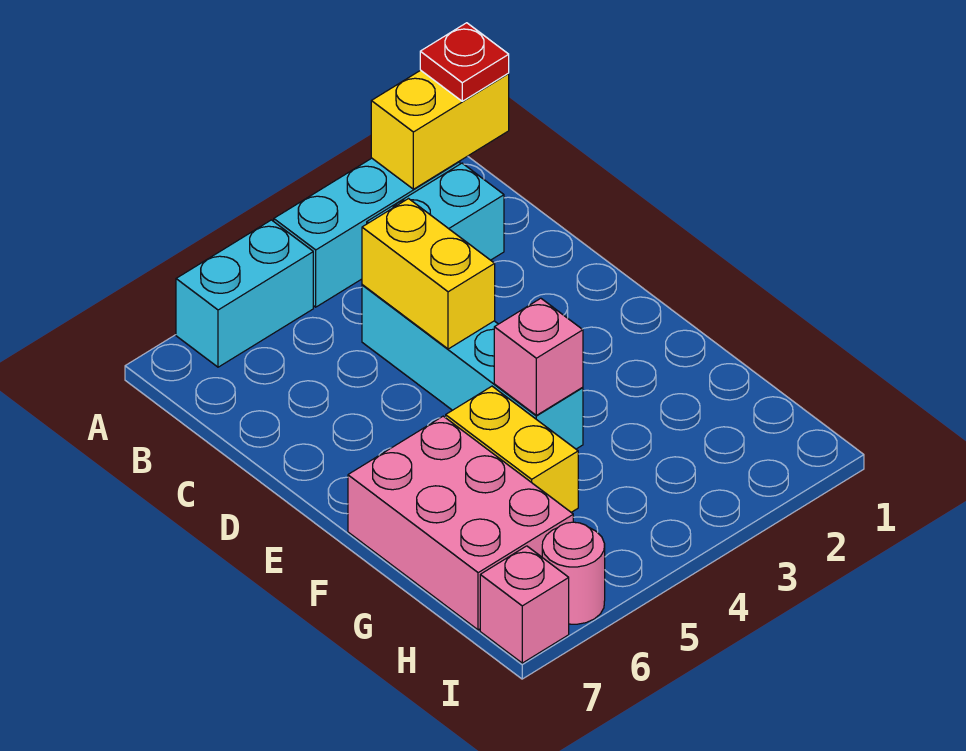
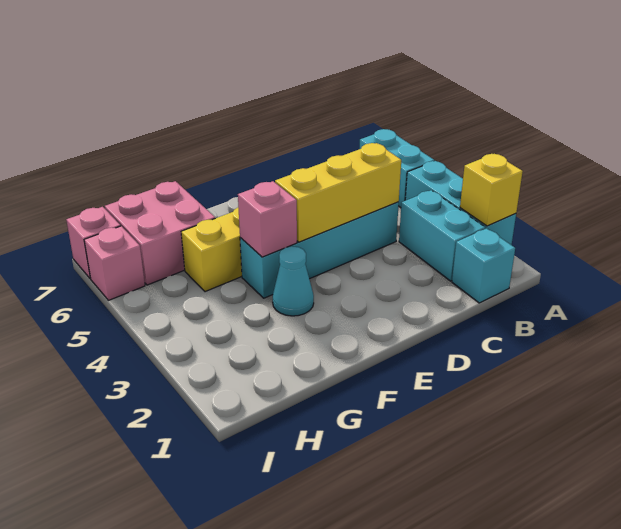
yellow brick A1:A2 level 2 -> yellow brick A2 level 2
red plate A1 level 3 -> none
none -> cyan brick B1 level 1
yellow brick C4:D4 level 2 -> yellow brick C4:E4 level 2
none -> cyan cone F3 level 1
pink brick F6:H7 level 1 -> pink brick G6:H7 level 1
pink round brick I6 level 1 -> pink brick I6 level 1

